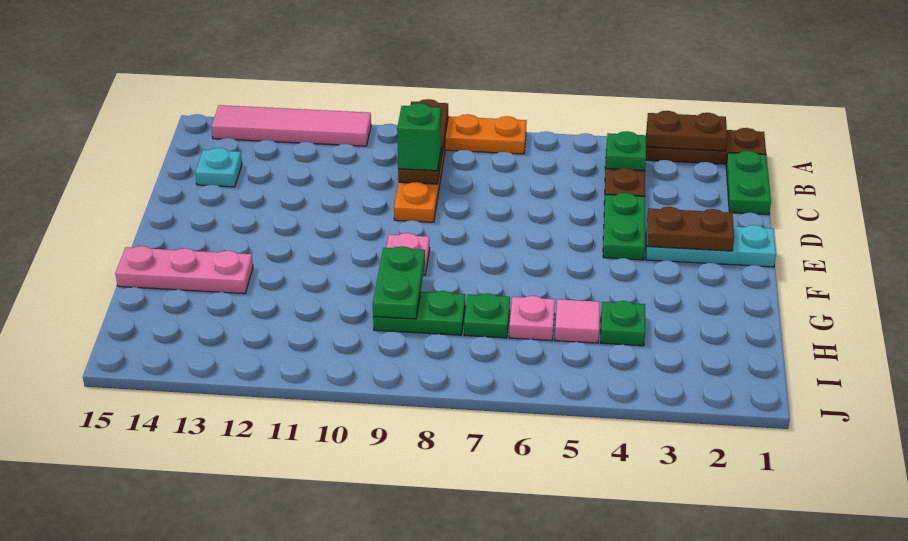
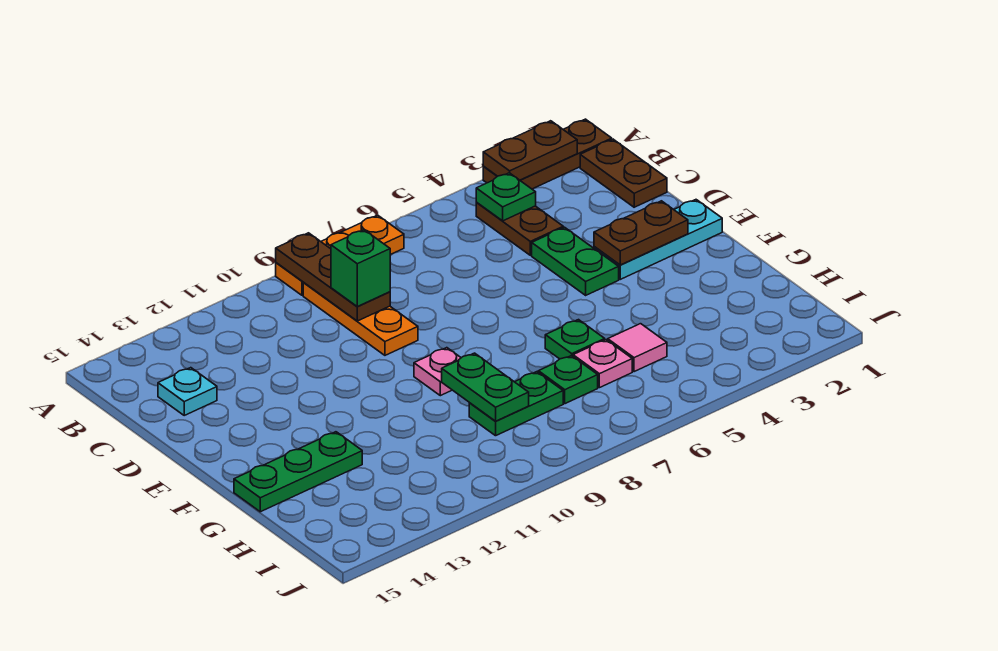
pink tile A11:A14 level 1 -> none
green plate B1:C1 level 1 -> brown plate B1:C1 level 1
pink plate G13:G15 level 1 -> green plate G13:G15 level 1
green plate H4 level 1 -> green plate G6 level 1

